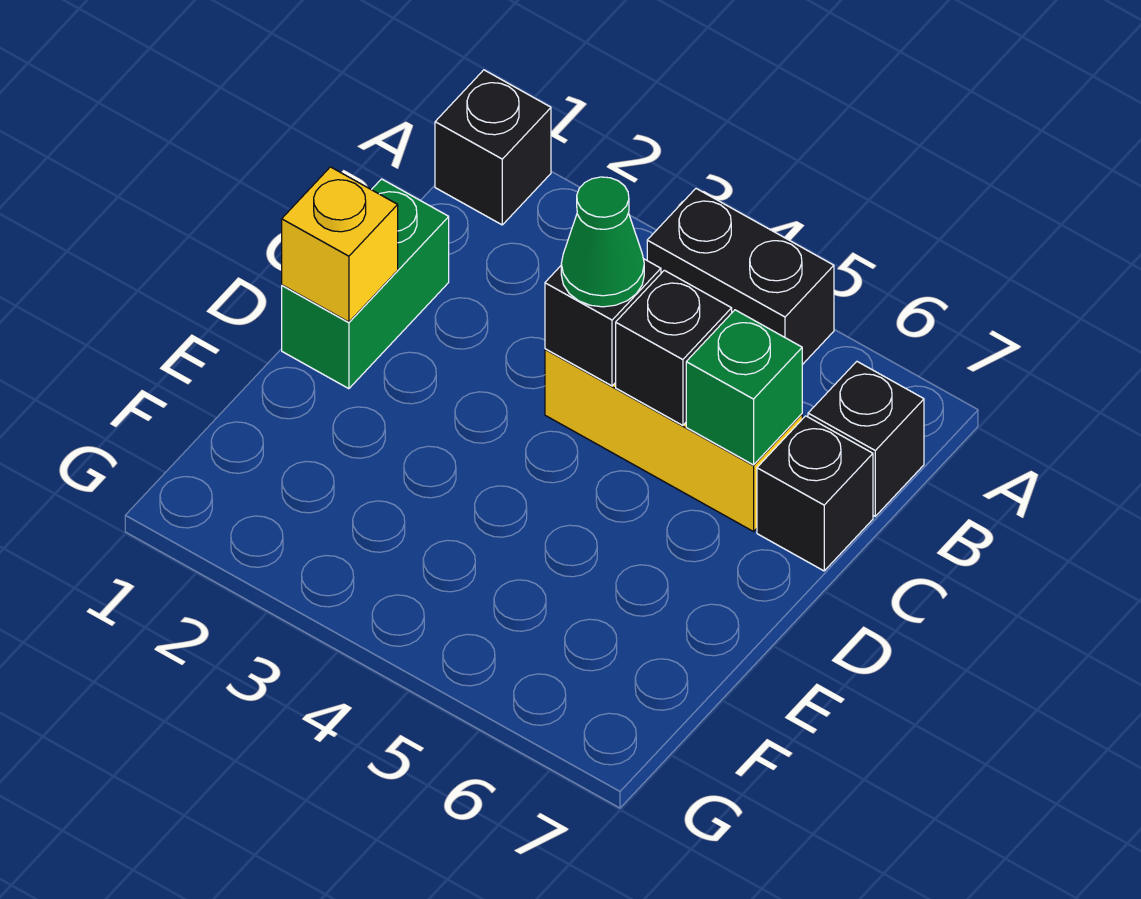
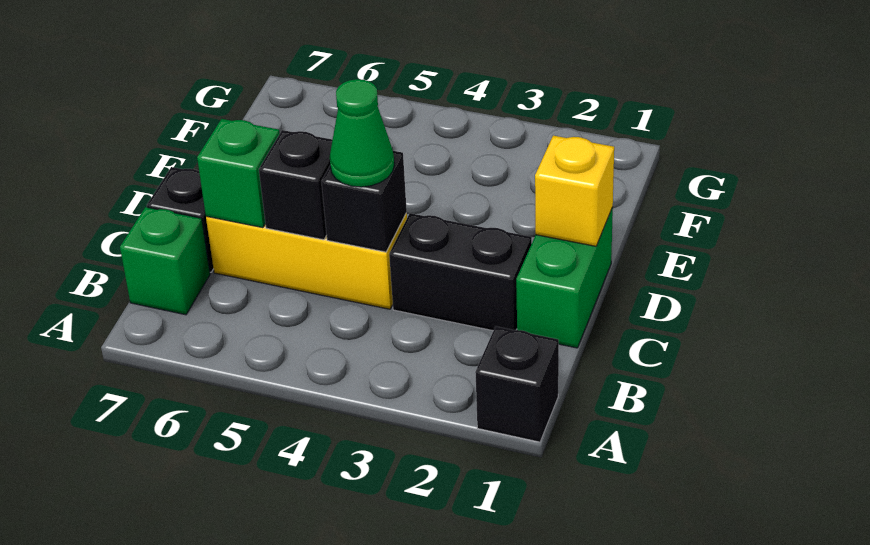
black brick A4:A5 level 1 -> black brick C2:C3 level 1
black brick B7 level 1 -> green brick B7 level 1

